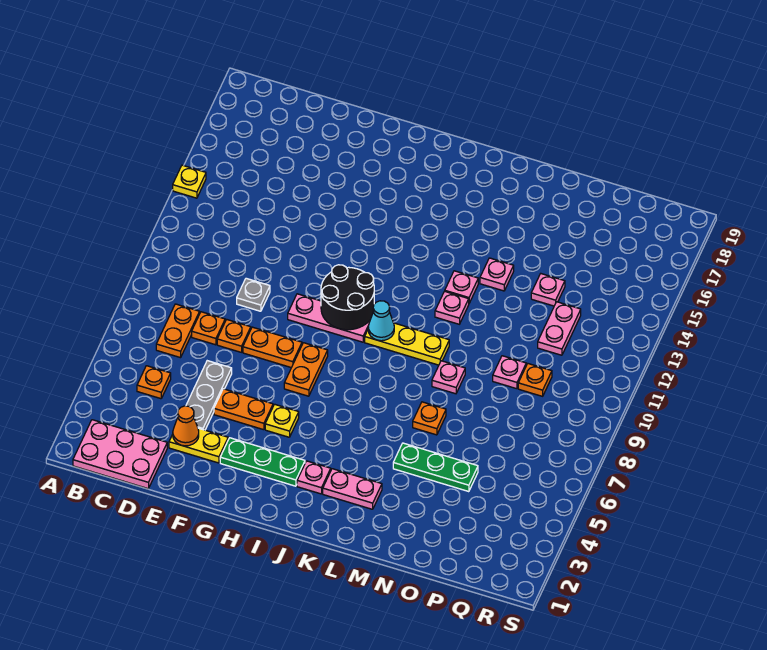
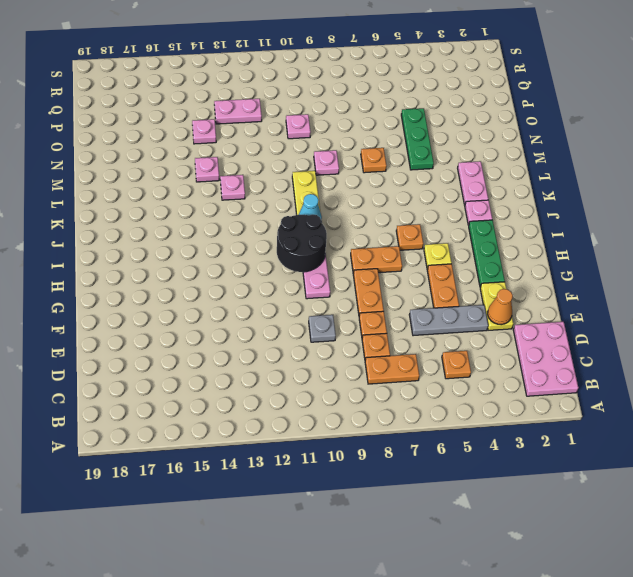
yellow plate A14 level 1 -> none
pink plate L12 level 1 -> none
orange plate P10 level 1 -> orange plate I6 level 1

